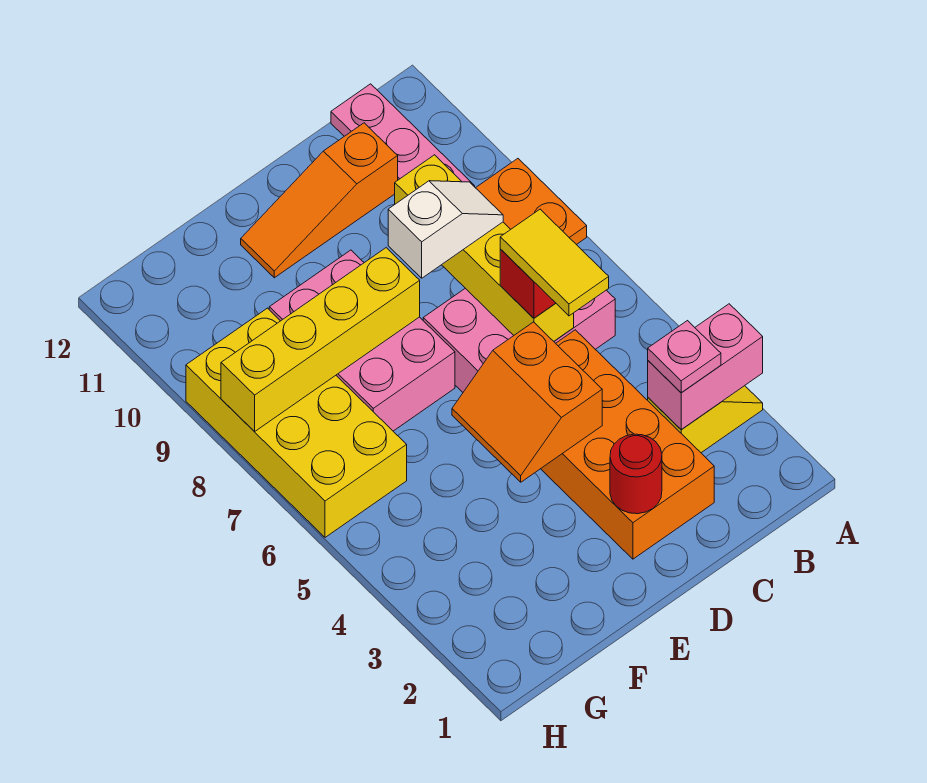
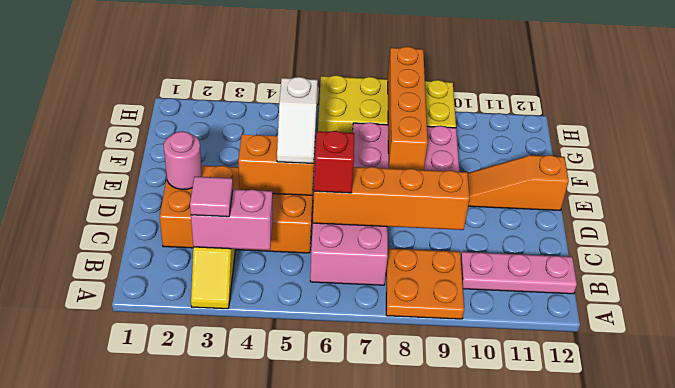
pink brick A3:B3 level 2 -> pink brick B3:B4 level 2
pink plate B3 level 3 -> pink tile B3 level 3
yellow tile C5:C6 level 4 -> none
yellow brick C6:C9 level 2 -> orange brick C6:C9 level 2
white slope C8:D8 level 3 top D -> white slope D5:E5 level 3 top E
orange slope C11:E11 level 1 top C -> orange slope E10:E12 level 1 top 12
red round brick D2 level 2 -> pink round brick D2 level 2
yellow brick E8:H8 level 2 -> orange brick E8:H8 level 2

